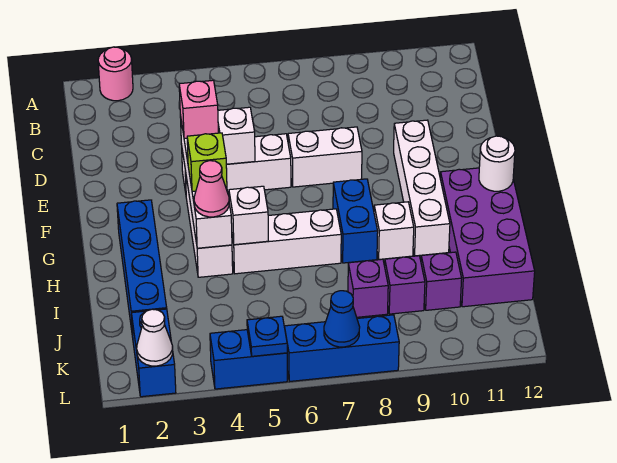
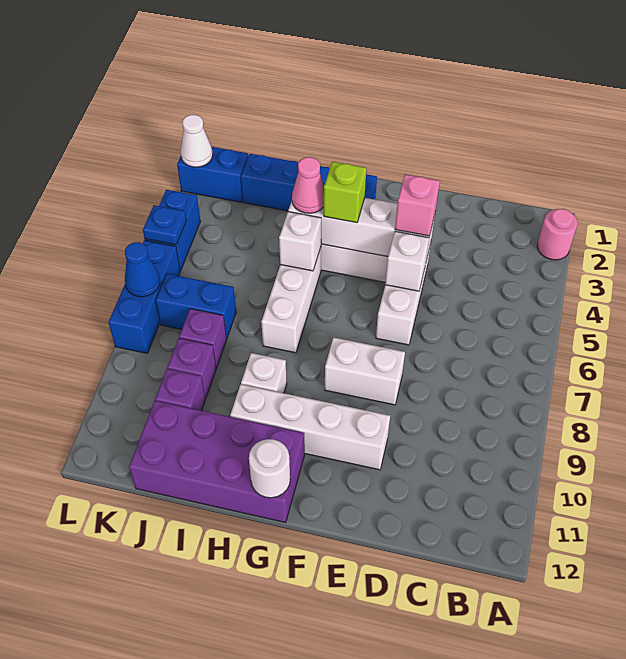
white brick E7:E8 level 1 -> white brick E8:F8 level 1
blue brick G8:H8 level 1 -> blue brick J7:K7 level 1

